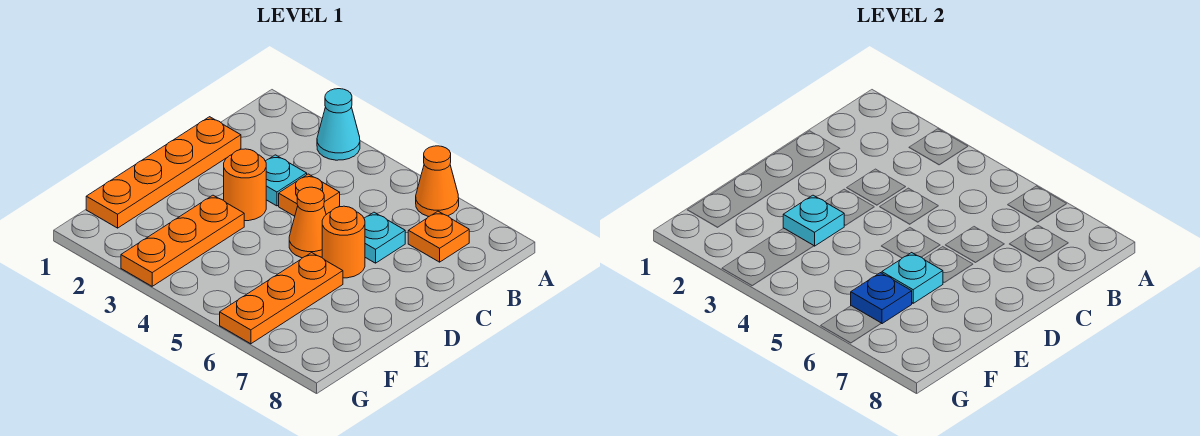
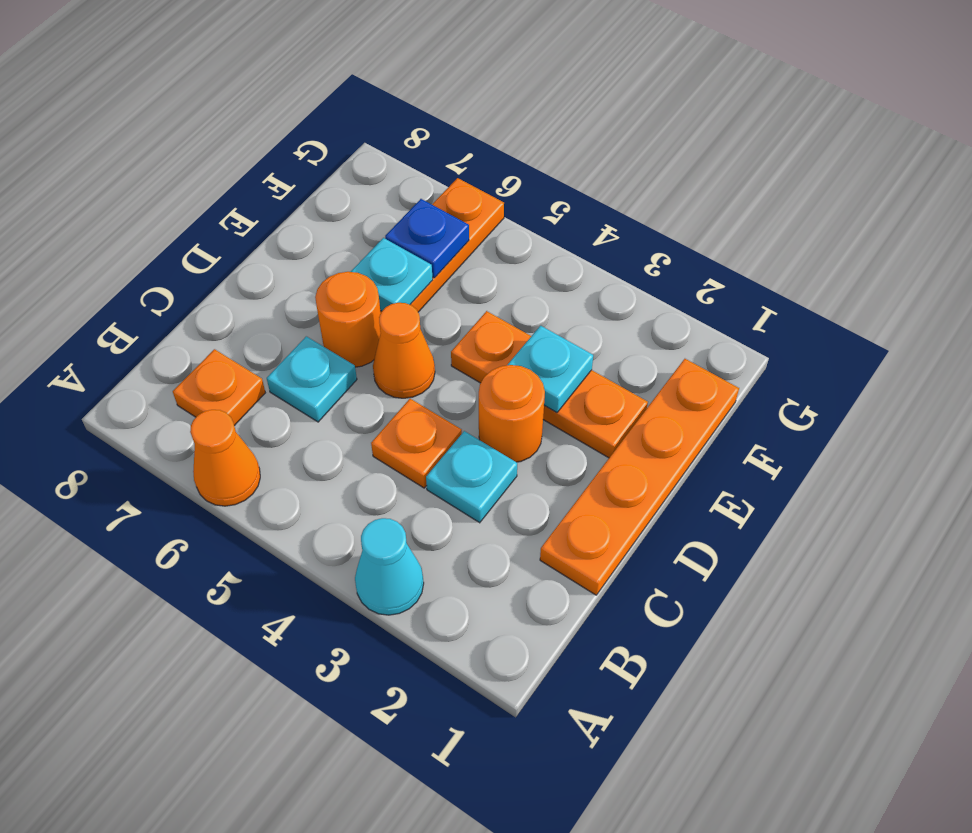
orange plate E3:G3 level 1 -> orange plate E2:E4 level 1

